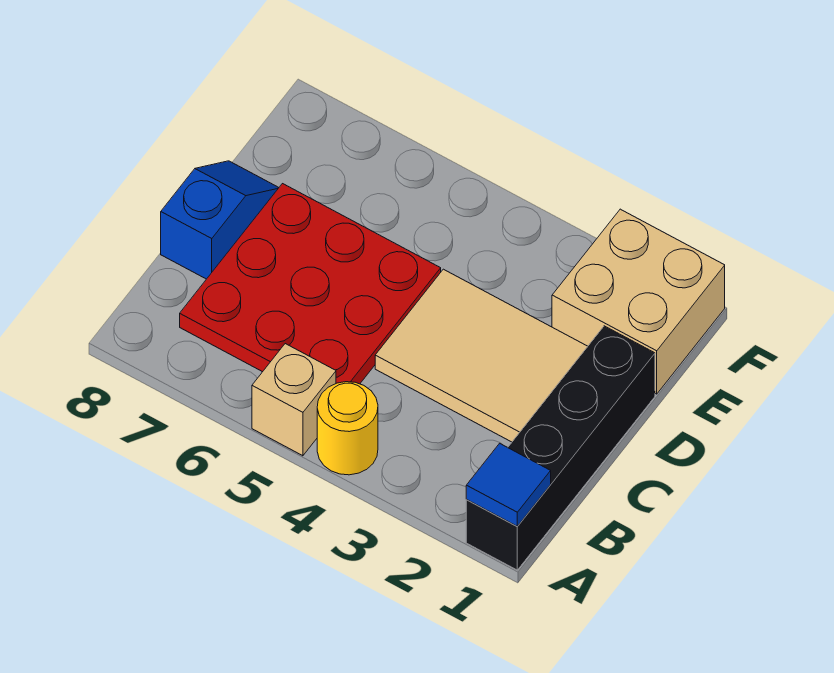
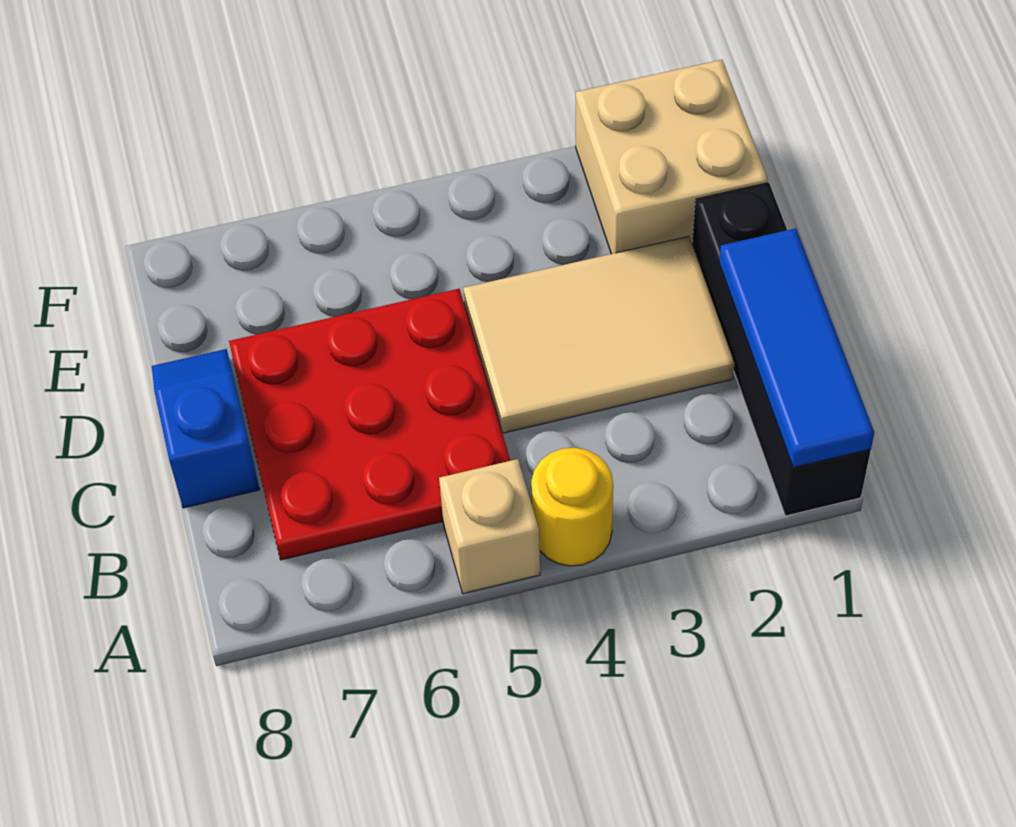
blue tile A1 level 2 -> blue tile A1:C1 level 2

